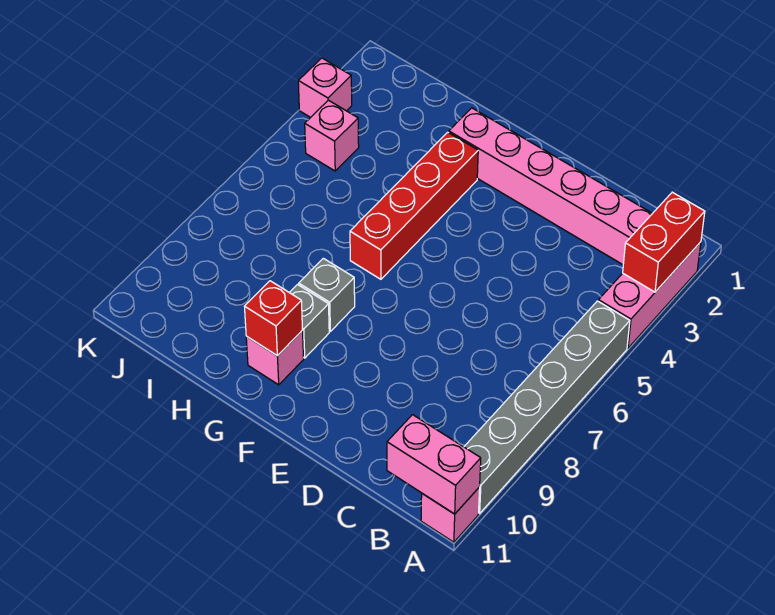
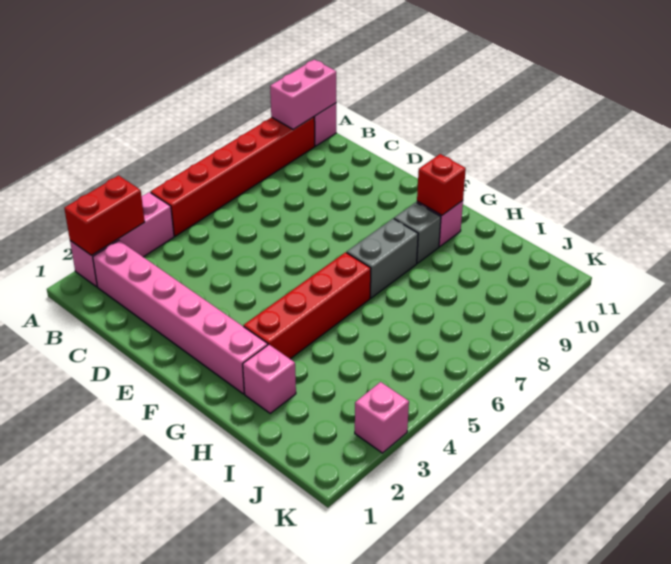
grey brick A5:A10 level 1 -> red brick A5:A10 level 1
pink brick A11:B11 level 2 -> pink brick A10:A11 level 2
grey brick G8 level 1 -> grey brick G7:G8 level 1
pink brick J4 level 1 -> pink brick H2 level 1

